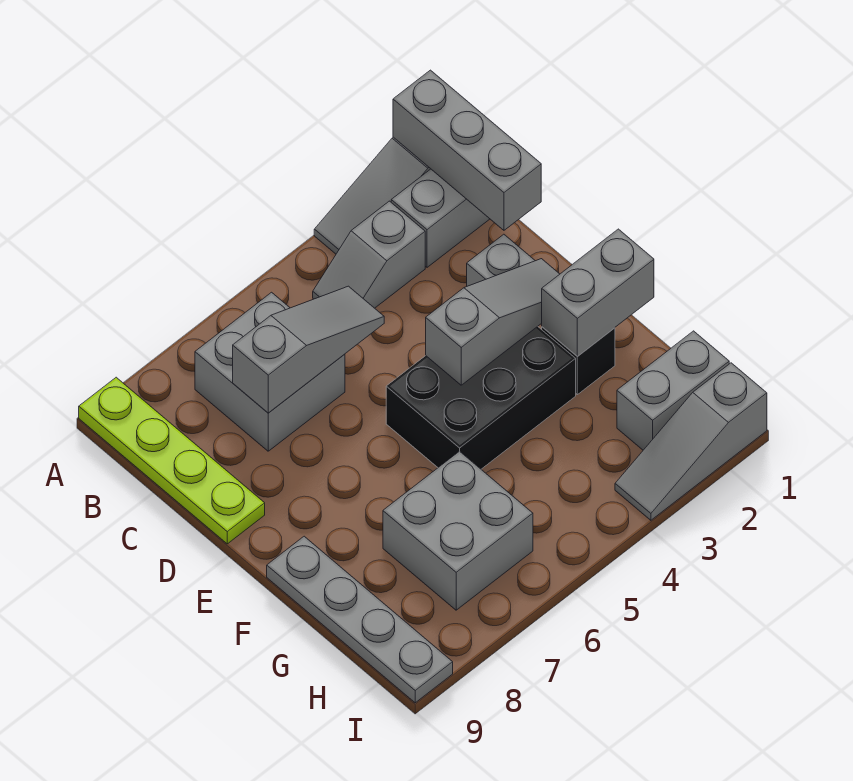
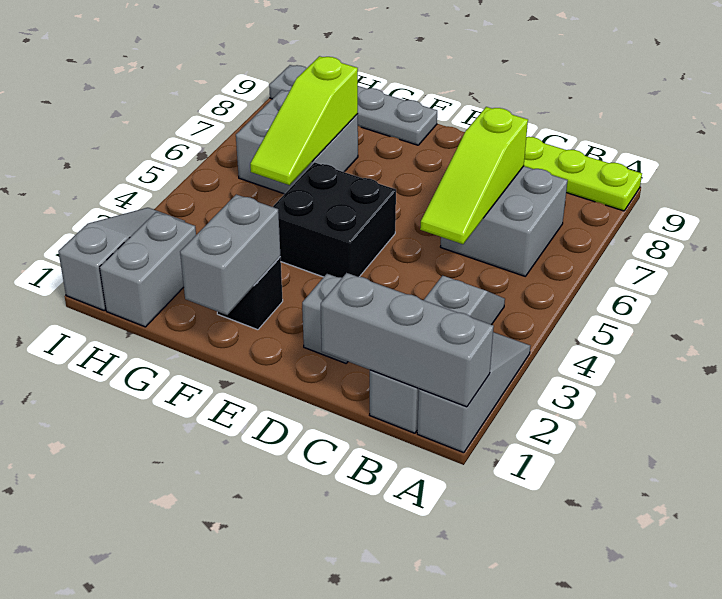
grey slope C5:C7 level 2 top 7 -> lime slope C5:C7 level 2 top 7
grey slope E2:E4 level 2 top 4 -> none
black brick E3:F5 level 1 -> black brick E4:F5 level 1
none -> lime slope G5:G7 level 2 top 7

